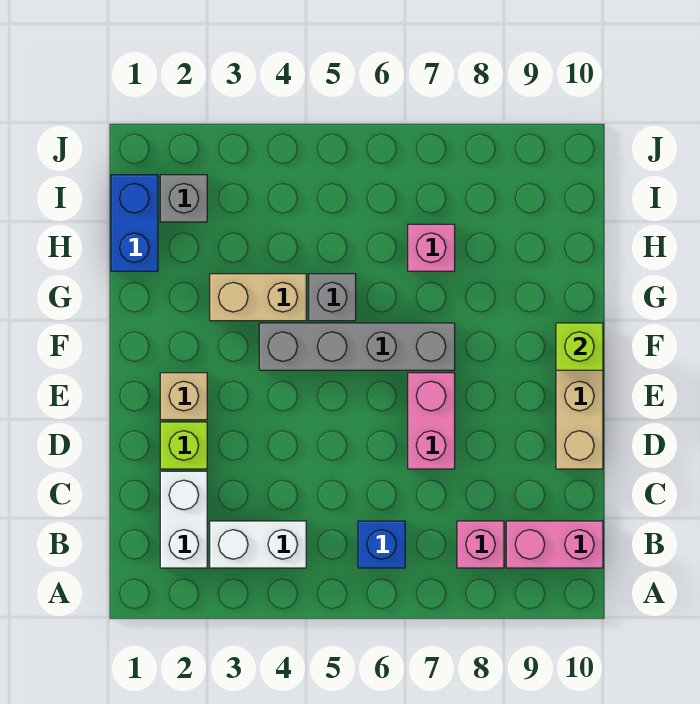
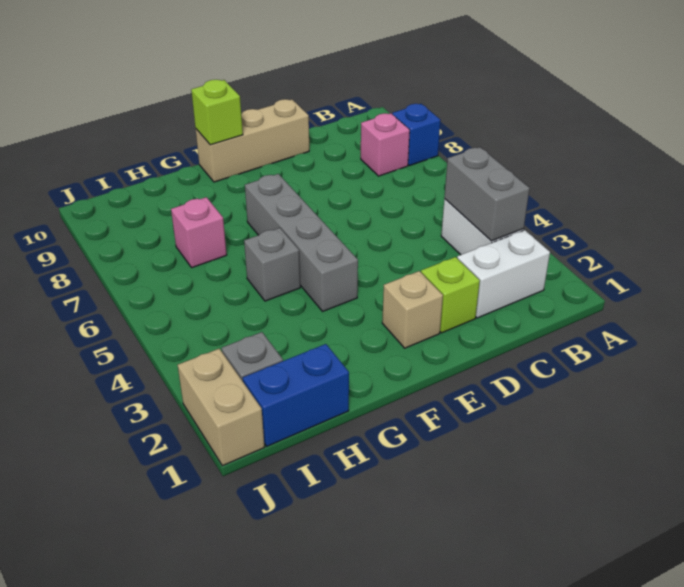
none -> grey brick B3:B4 level 2
blue brick B6 level 1 -> blue brick A8 level 1
pink brick B9:B10 level 1 -> none
pink brick D7:E7 level 1 -> none
tan brick G3:G4 level 1 -> tan brick J1:J2 level 1

